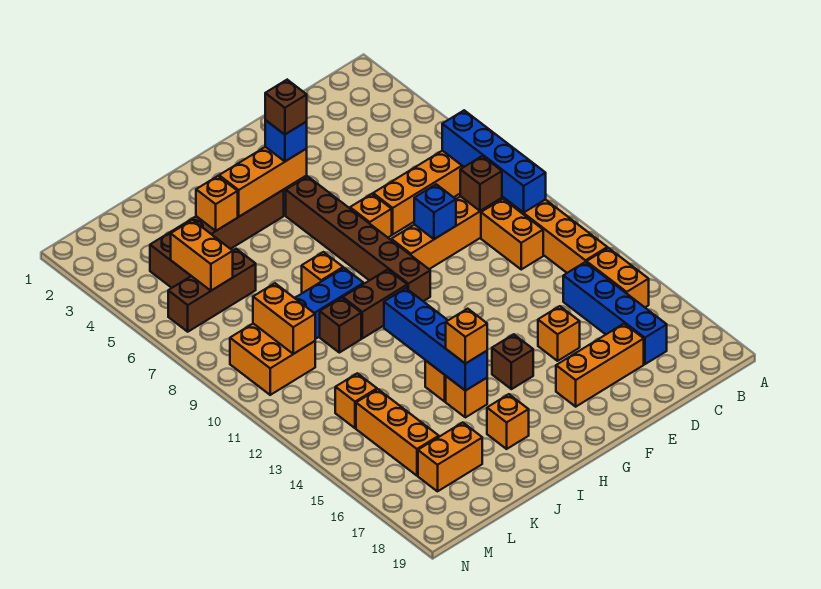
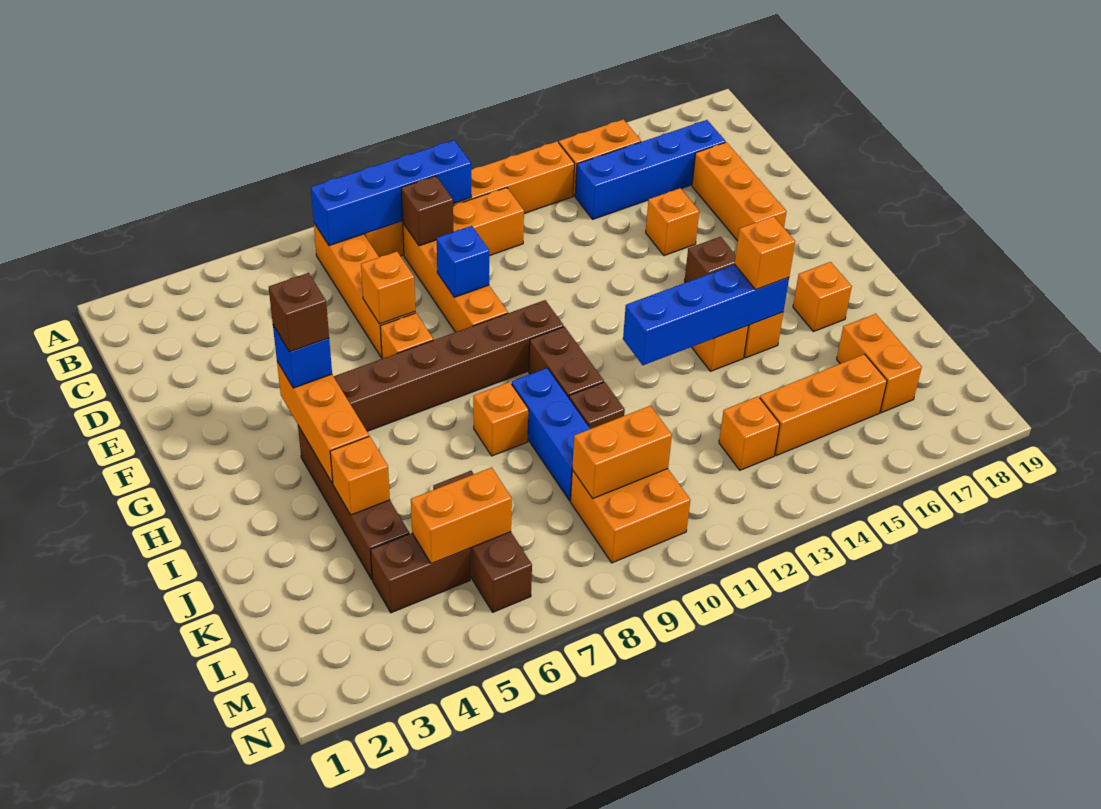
none -> orange brick E7 level 2

